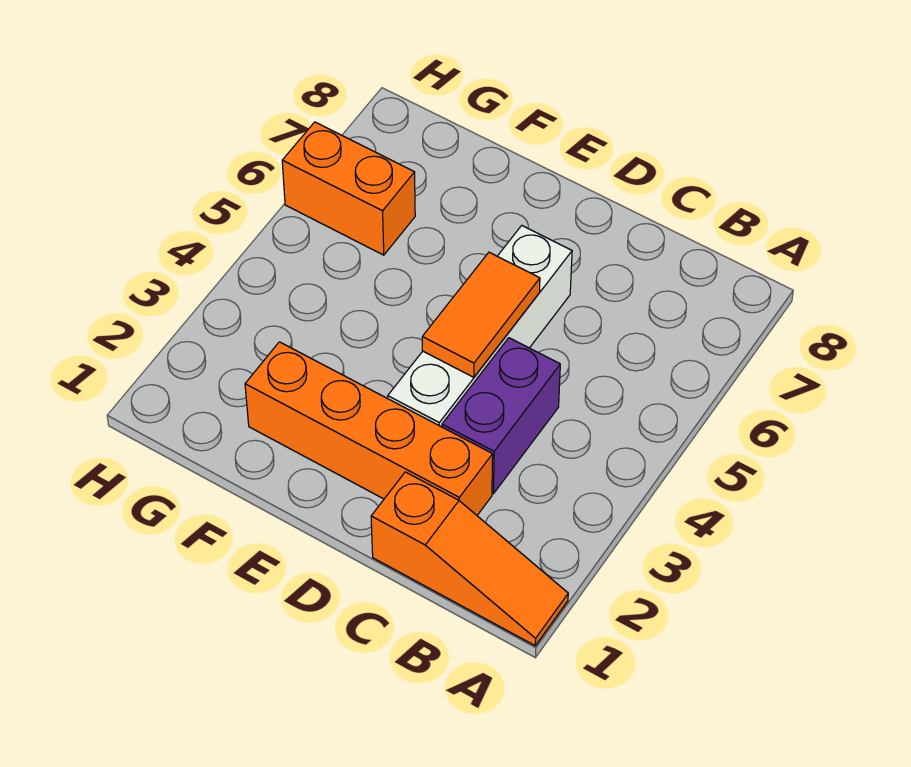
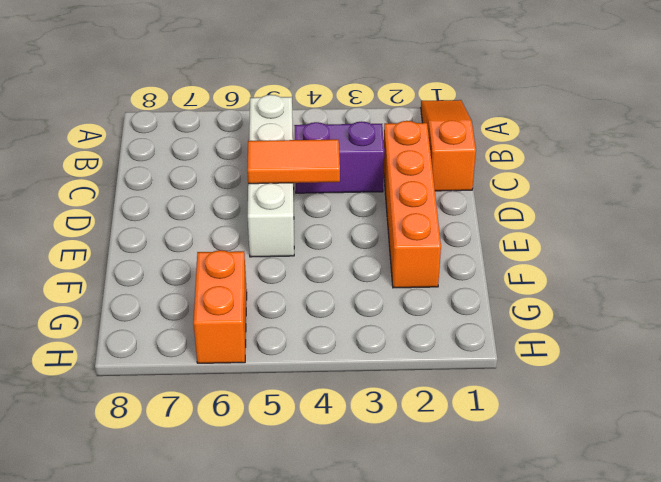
white brick D3:D6 level 1 -> white brick B5:E5 level 1

